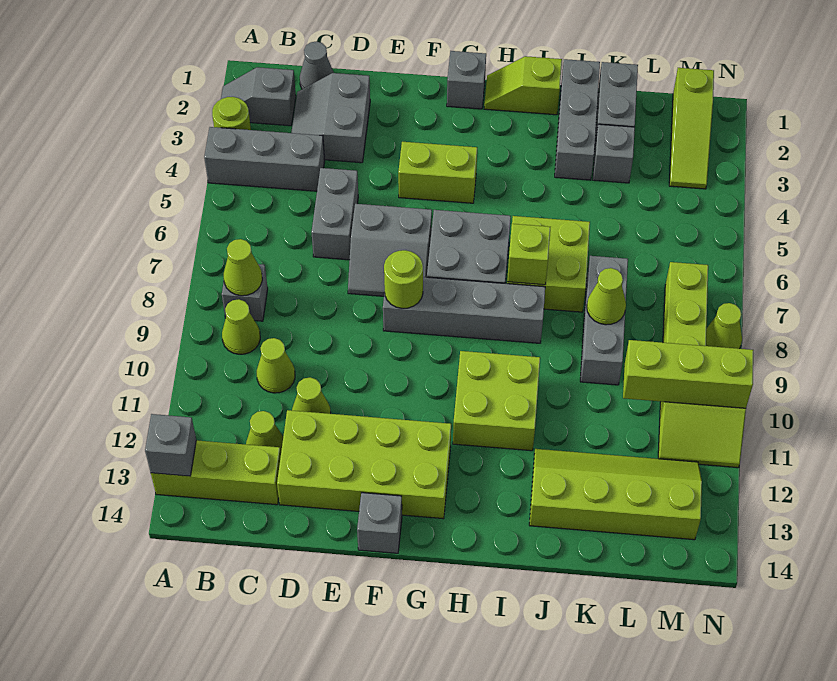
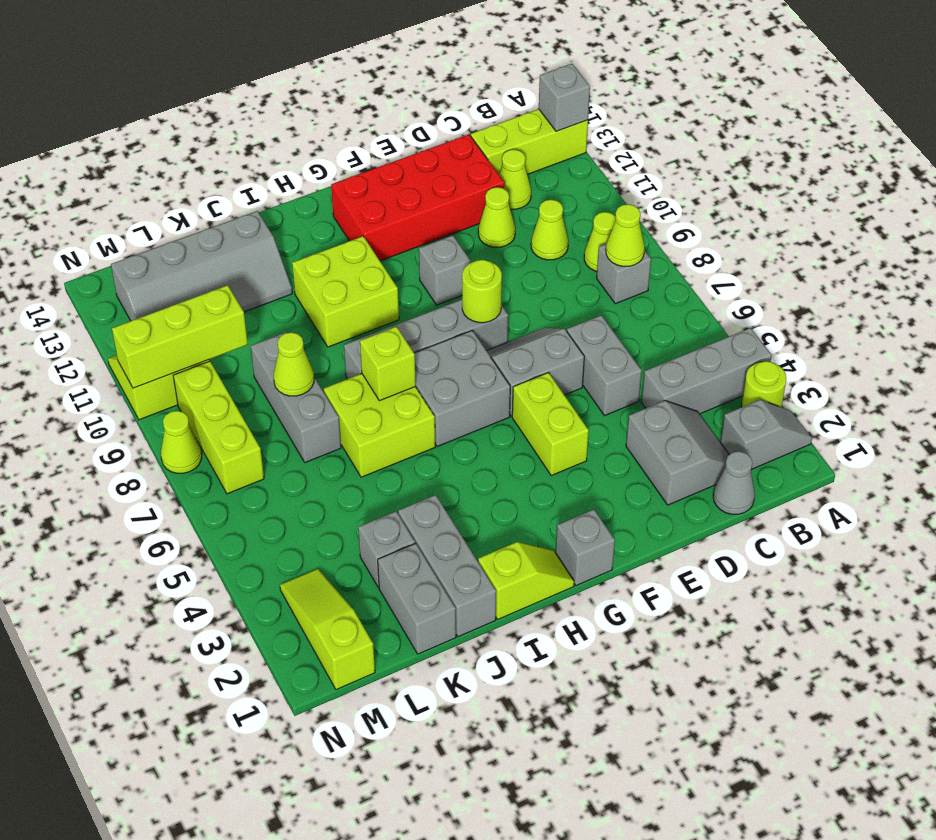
lime brick D12:G13 level 1 -> red brick D12:G13 level 1
lime brick F4:G4 level 1 -> lime brick F4:F5 level 1
grey brick F14 level 1 -> grey brick F10 level 1
lime slope J12:M13 level 1 top 13 -> grey slope J12:M13 level 1 top 13

